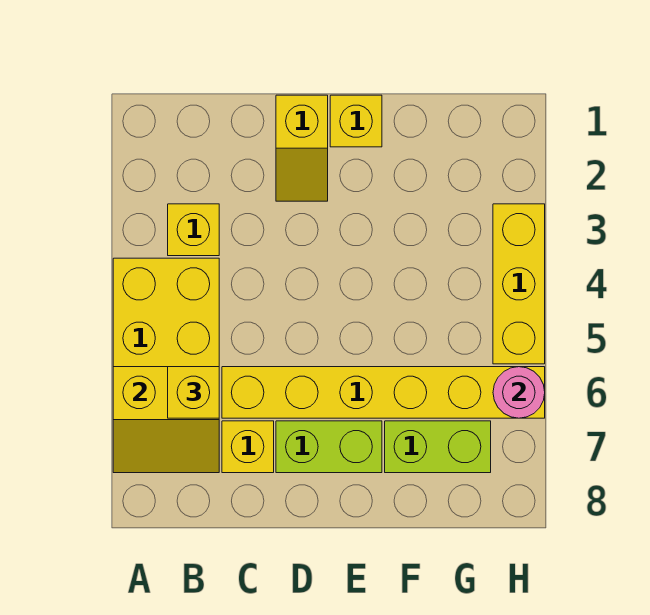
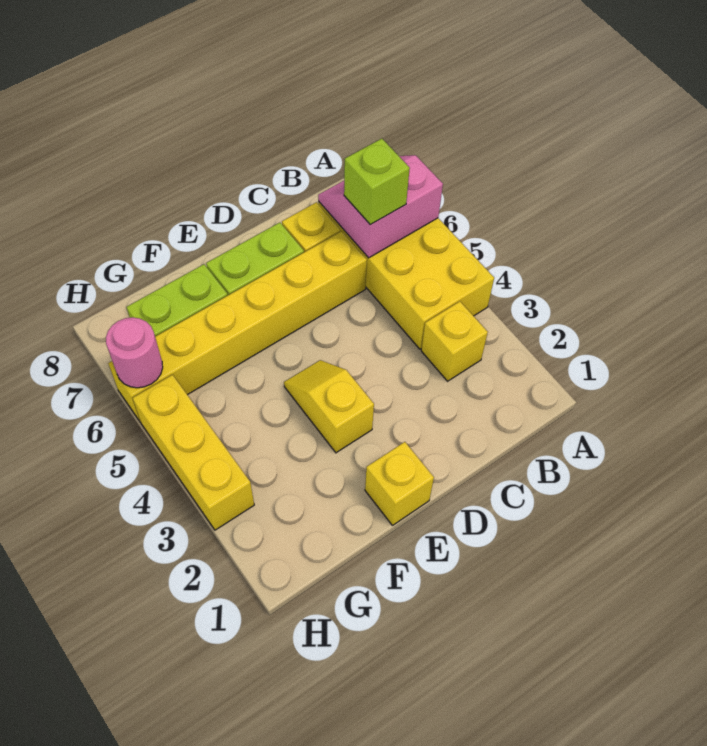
yellow slope A6:B7 level 2 top 6 -> pink slope A6:B7 level 2 top 6
yellow brick B6 level 3 -> lime brick B6 level 3
yellow slope D1:D2 level 1 top 1 -> yellow slope E3:E4 level 1 top 3

